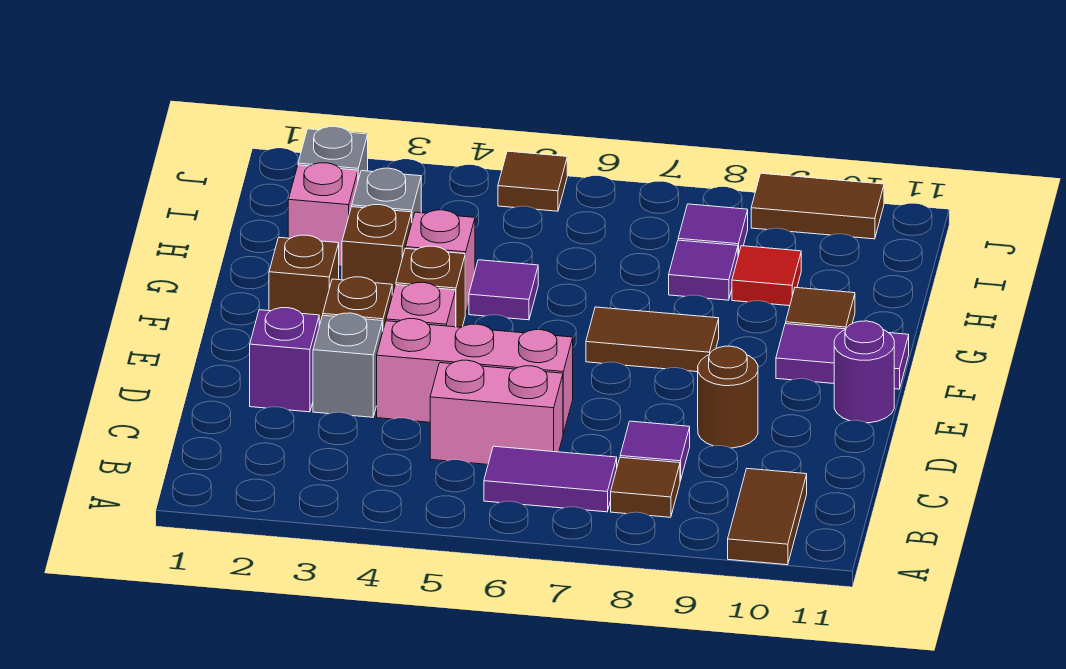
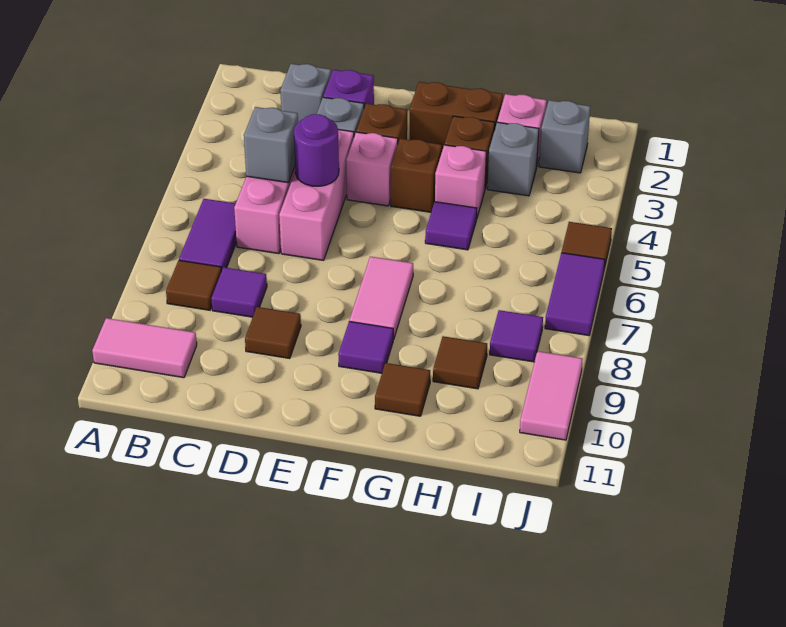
brown tile A10:B10 level 1 -> pink tile A10:B10 level 1
none -> grey brick C2 level 1
none -> grey brick C5 level 2
brown round brick D9 level 1 -> brown tile D9 level 1
purple round brick E11 level 1 -> purple round brick D5 level 2
brown brick F2 level 1 -> brown brick F2:G2 level 1
brown tile F7:F8 level 1 -> pink tile F7:F8 level 1
purple tile F10:F11 level 1 -> purple tile J6:J7 level 1
purple tile H8 level 1 -> purple tile F9 level 1
red tile H9 level 1 -> brown tile H9 level 1
brown tile J9:J10 level 1 -> pink tile J9:J10 level 1

